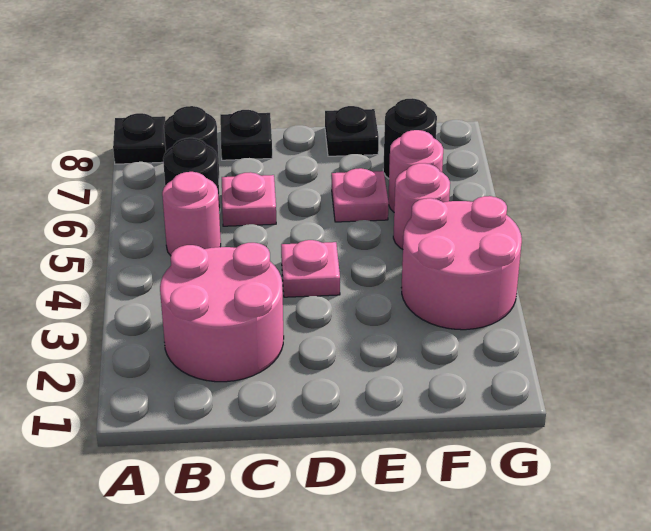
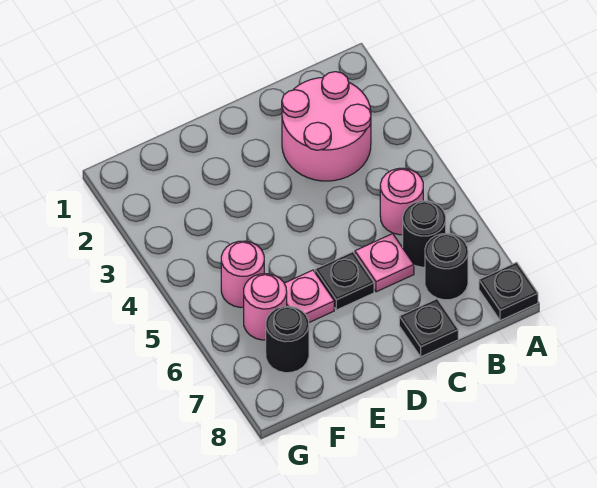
pink plate D4 level 1 -> none
black plate E8 level 1 -> black plate D6 level 1
pink round brick F3:G4 level 1 -> none

